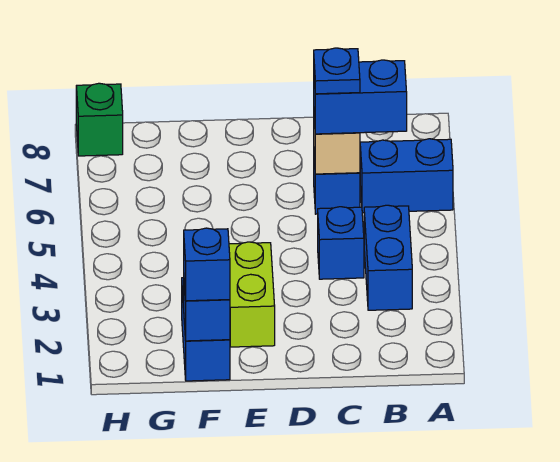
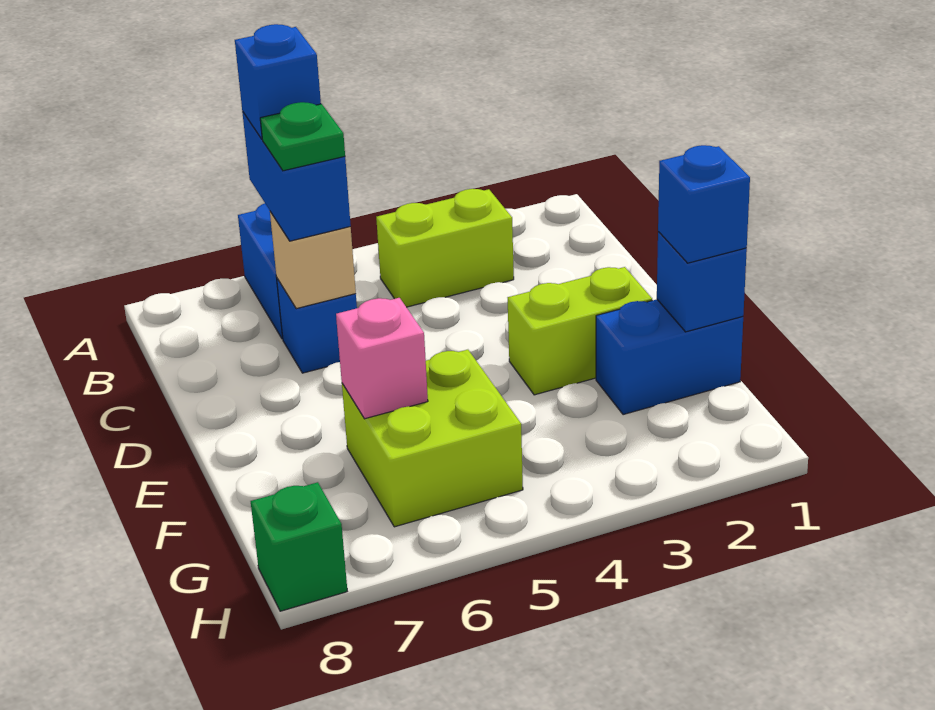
blue brick B3:B4 level 1 -> lime brick B3:B4 level 1
blue brick C4 level 1 -> blue brick B6 level 4
blue plate C6 level 4 -> green plate C6 level 4
none -> lime brick F5:G6 level 1
none -> pink brick F6 level 2

